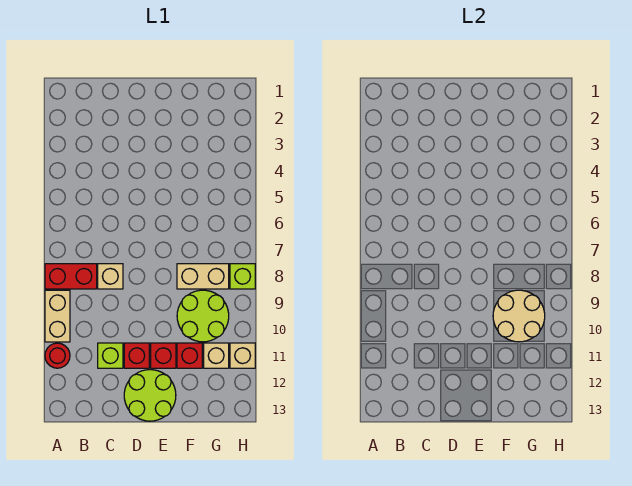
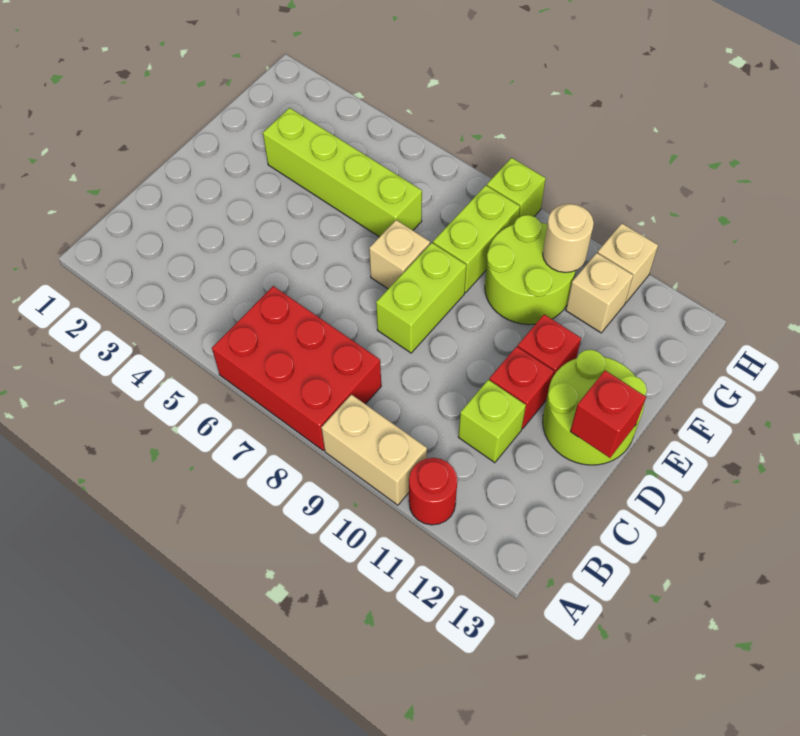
red brick A8:B8 level 1 -> red brick A6:B8 level 1
tan brick C8 level 1 -> tan brick E7 level 1
none -> lime brick D8:E8 level 1
none -> lime brick F3:F6 level 1
tan brick F8:G8 level 1 -> lime brick F8:G8 level 1
tan round brick F9:G10 level 2 -> tan round brick G10 level 2
red brick F11 level 1 -> red brick D13 level 2

